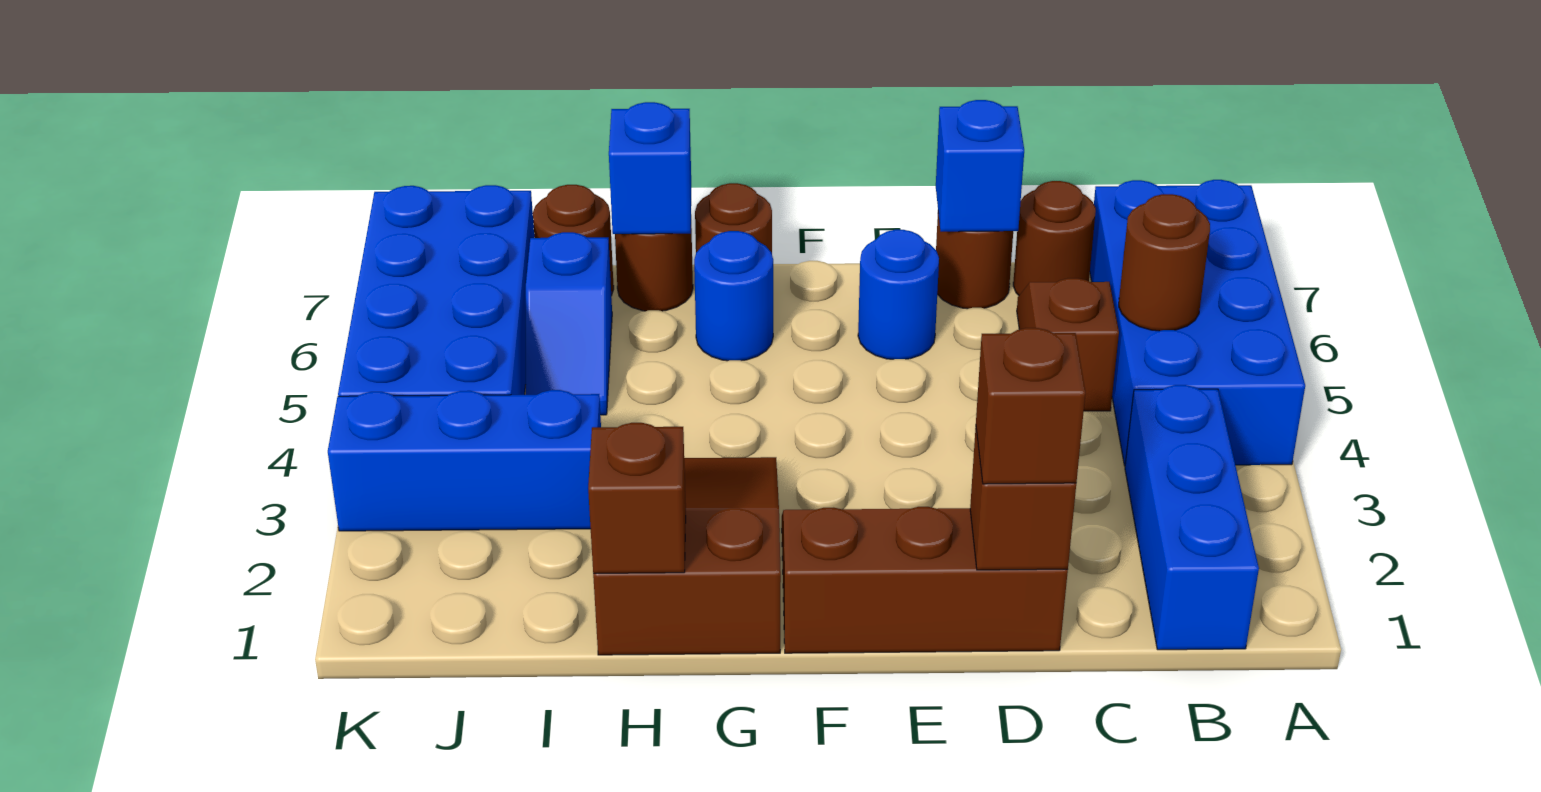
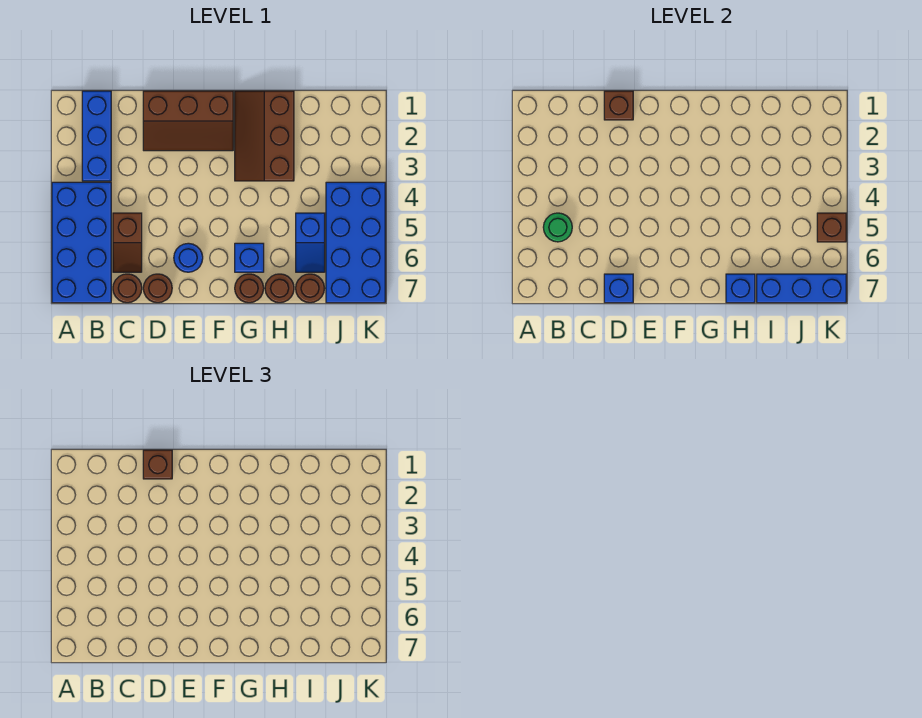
brown round brick B5 level 2 -> green round brick B5 level 2
brown slope G1:H3 level 1 top 1 -> brown slope G1:H3 level 1 top H
blue round brick G6 level 1 -> blue brick G6 level 1
brown brick H1 level 2 -> brown brick K5 level 2
blue brick I3:K3 level 1 -> blue brick I7:K7 level 2
blue slope I5:I6 level 1 top 6 -> blue slope I5:I6 level 1 top 5

